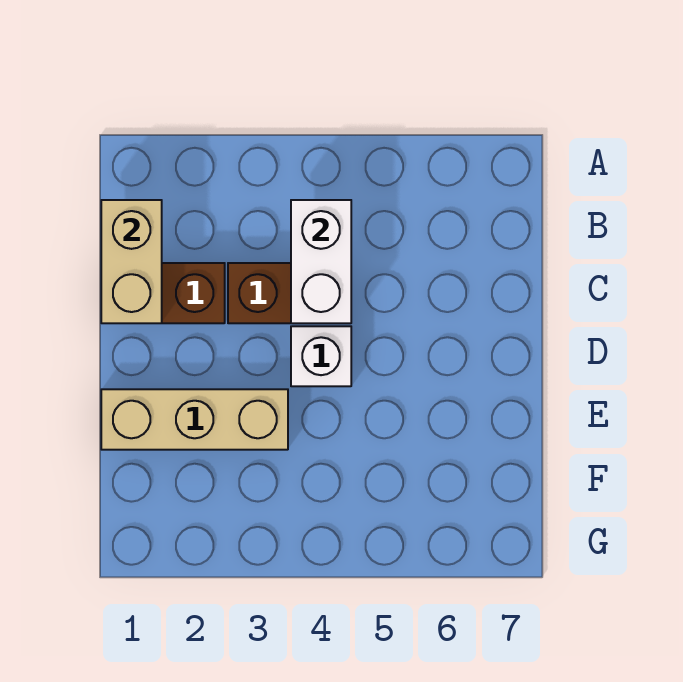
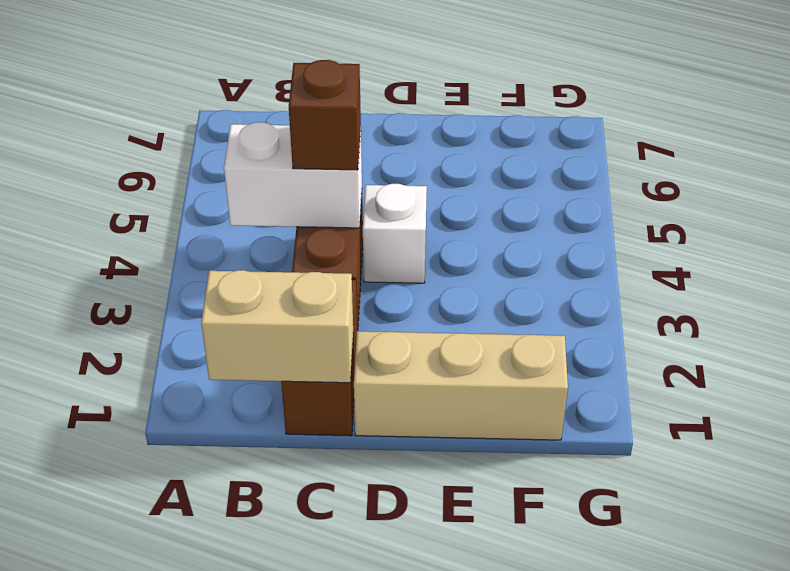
none -> brown brick C4 level 3
tan brick E1:E3 level 1 -> tan brick D1:F1 level 1

